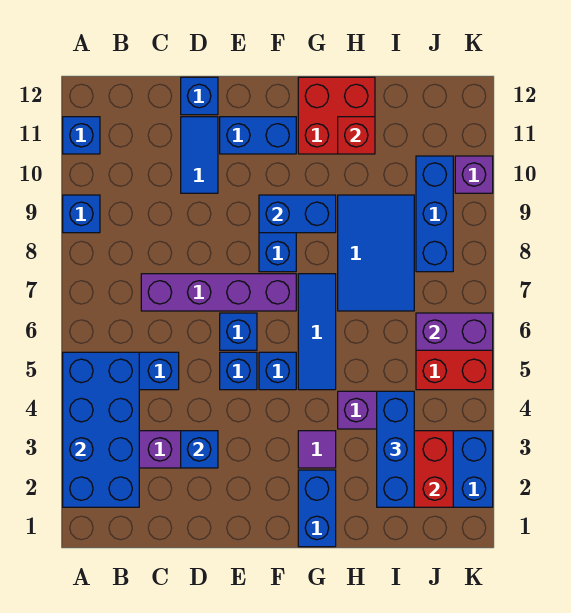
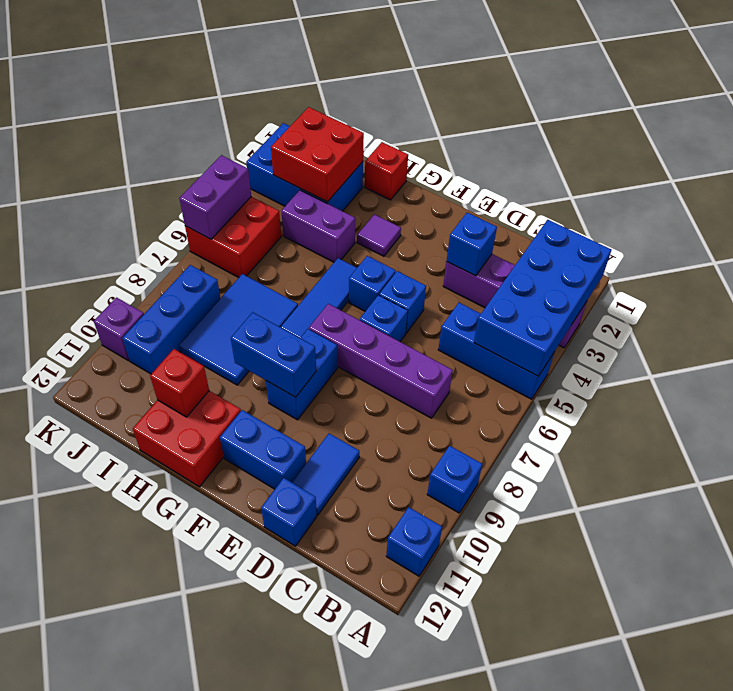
blue brick G1:G2 level 1 -> none
none -> red brick H1 level 1
blue brick I2:I4 level 3 -> none
purple brick J6:K6 level 2 -> purple brick K5:K6 level 2

